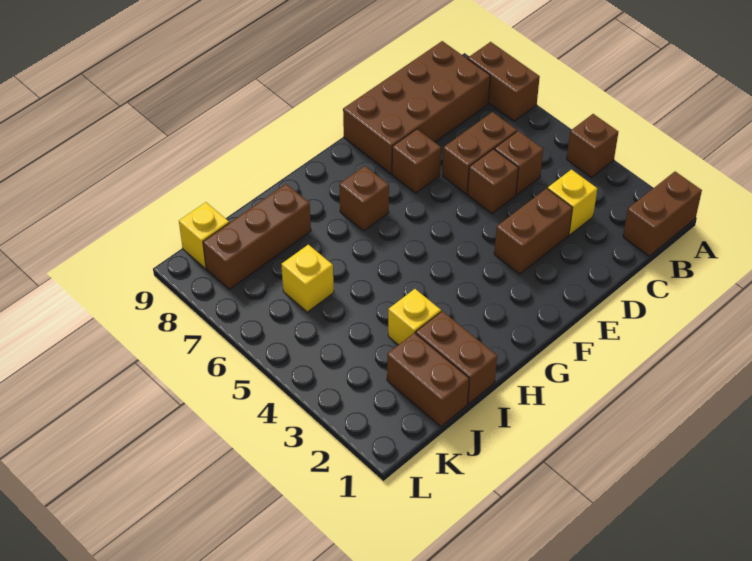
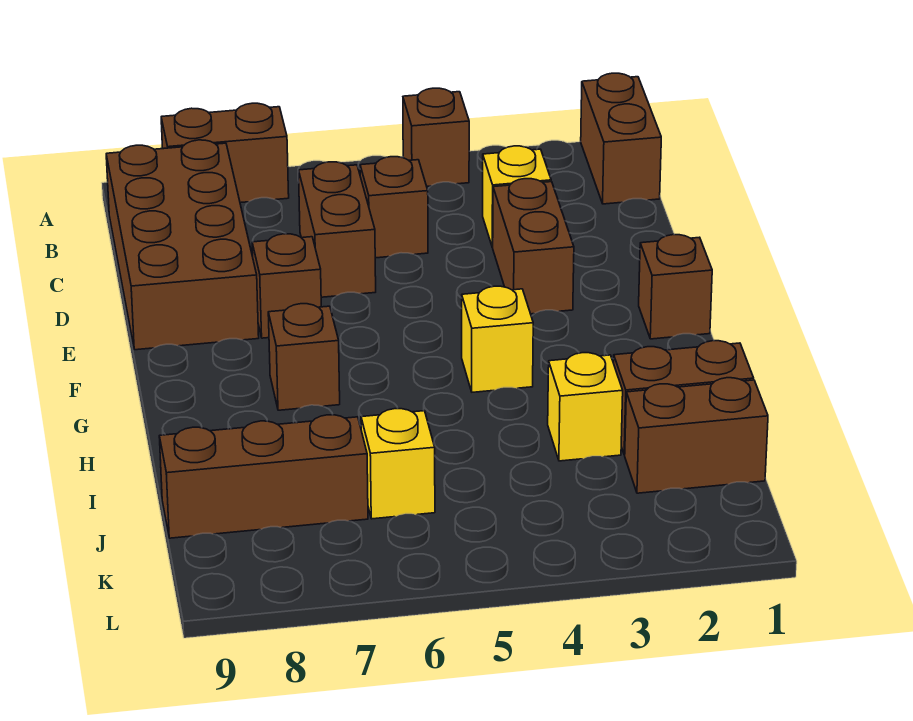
brown brick D5 level 1 -> brown brick F1 level 1
brown brick I8:K8 level 1 -> brown brick J7:J9 level 1
yellow brick K9 level 1 -> yellow brick G4 level 1

